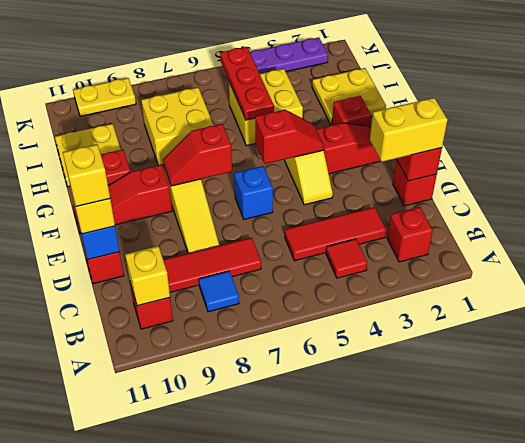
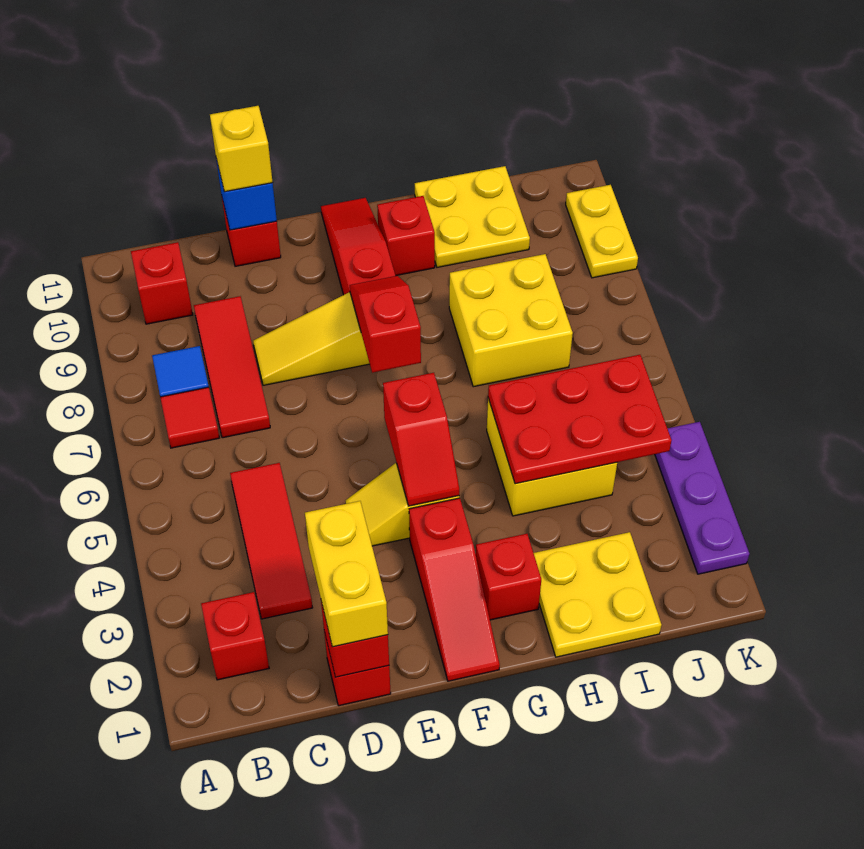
red tile B4 level 1 -> red tile B7 level 1
yellow brick B10 level 2 -> none
yellow brick D11 level 4 -> none
blue brick E6 level 1 -> none
red plate H5:J5 level 2 -> red plate H4:J5 level 2

